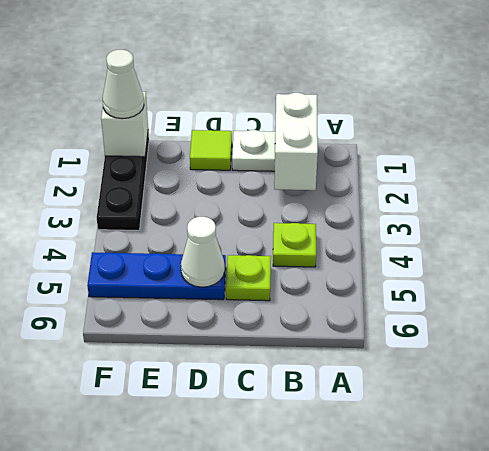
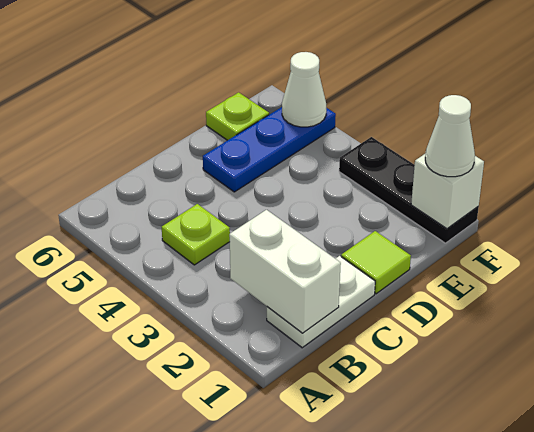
lime plate C5 level 1 -> lime plate E6 level 1
white cone D5 level 2 -> white cone F5 level 2

